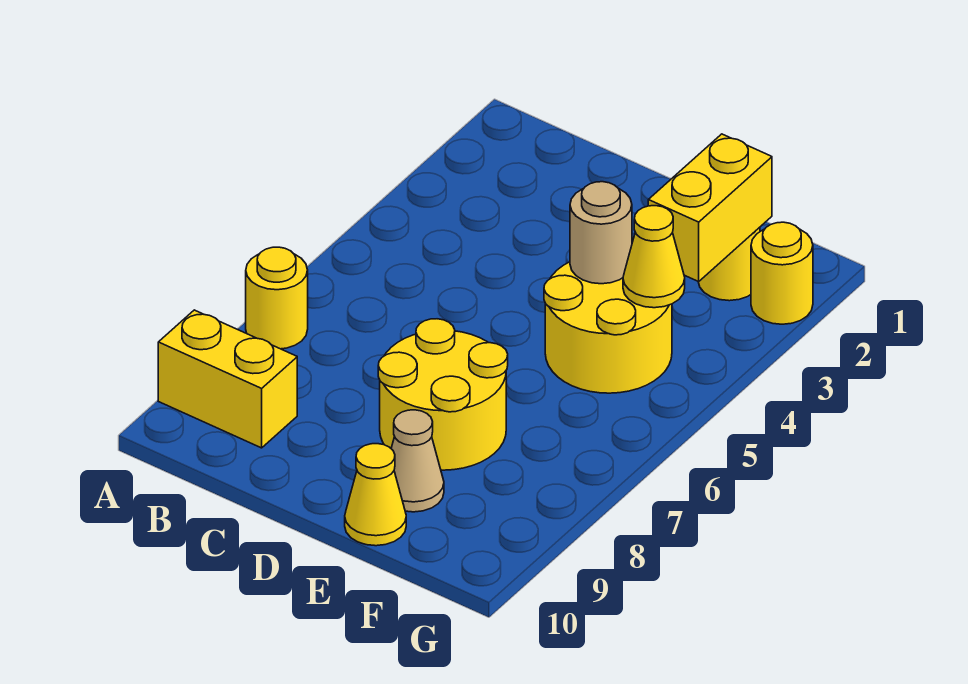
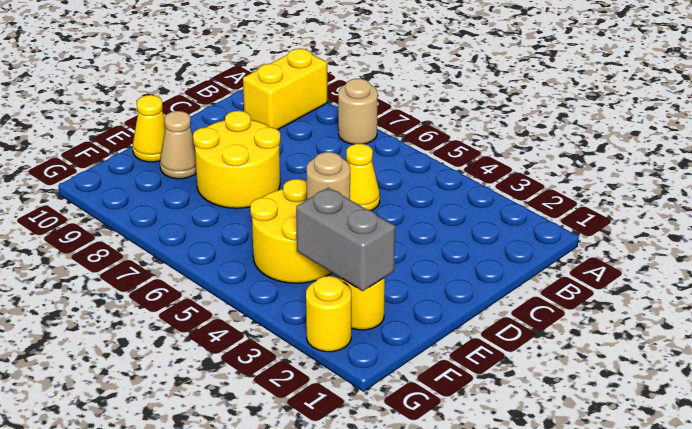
yellow round brick A7 level 1 -> tan round brick A7 level 1
yellow brick F2:F3 level 2 -> grey brick F2:F3 level 2
yellow cone F4 level 2 -> yellow cone C5 level 1

